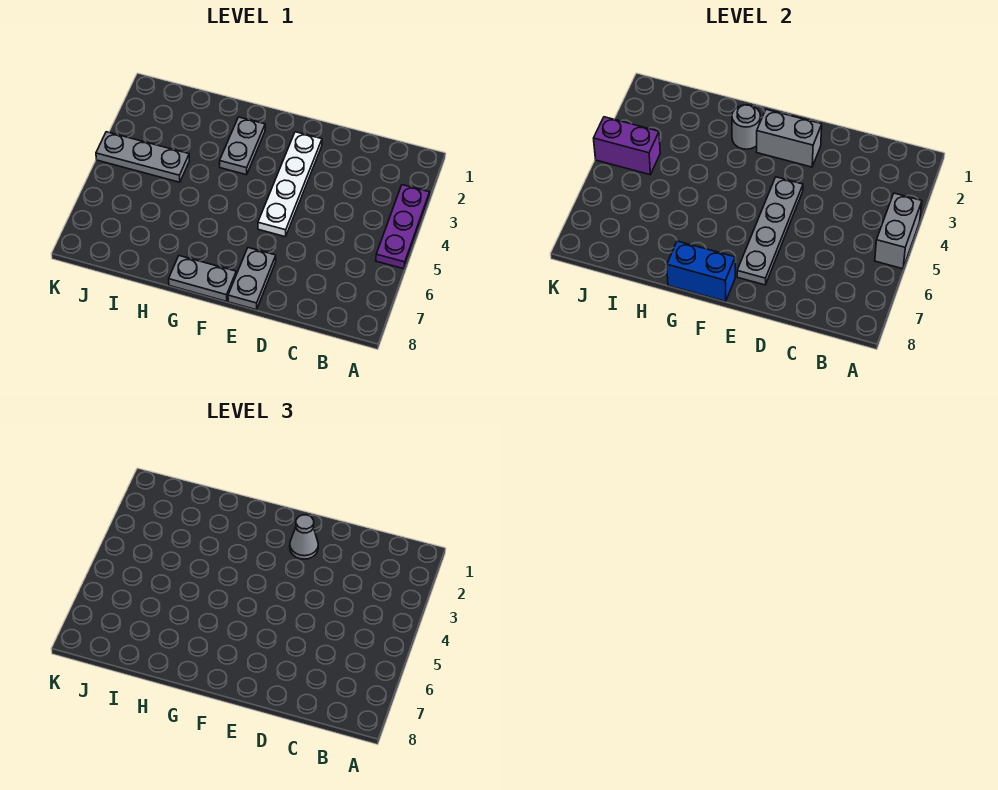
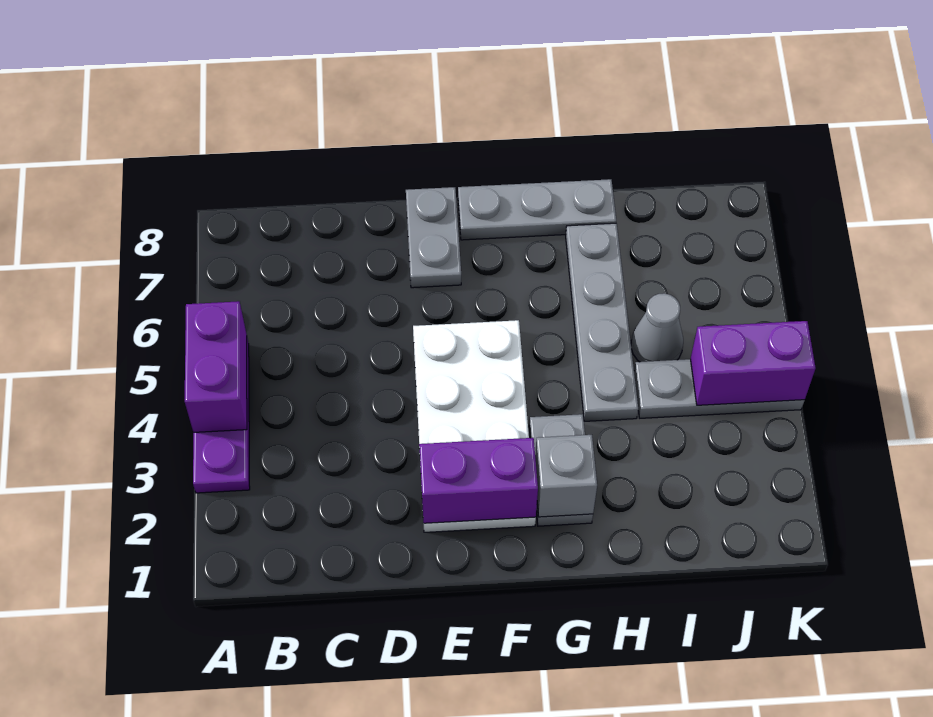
grey brick A4:A5 level 2 -> purple brick A4:A5 level 2
white plate E2:E5 level 1 -> white plate E2:F5 level 1
grey brick E2:F2 level 2 -> purple brick E2:F2 level 2
grey cone E2 level 3 -> grey cone I5 level 1
grey plate E4:E7 level 2 -> grey plate H4:H7 level 1
grey plate F8:G8 level 1 -> grey plate F8:H8 level 1
blue brick F8:G8 level 2 -> none
grey round brick G2 level 2 -> grey brick G2 level 2

